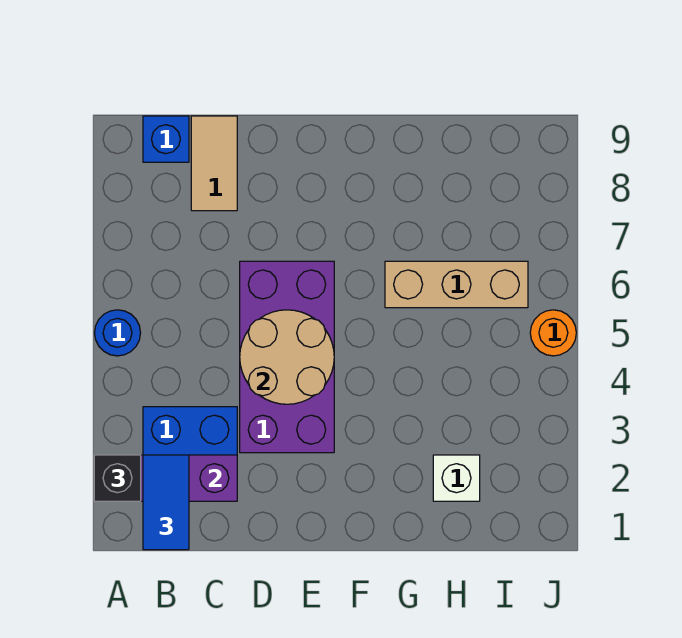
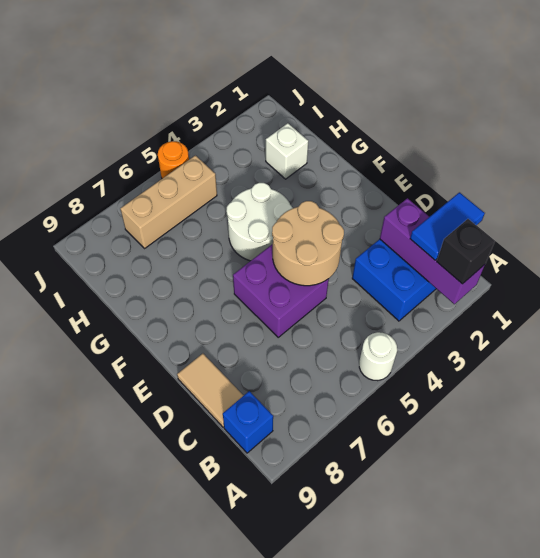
blue round brick A5 level 1 -> white round brick A5 level 1
tan tile C8:C9 level 1 -> tan tile C9:D9 level 1
purple brick D3:E6 level 1 -> purple brick D5:E6 level 1
none -> white round brick F4:G5 level 1
tan brick G6:I6 level 1 -> tan brick I5:I7 level 1

